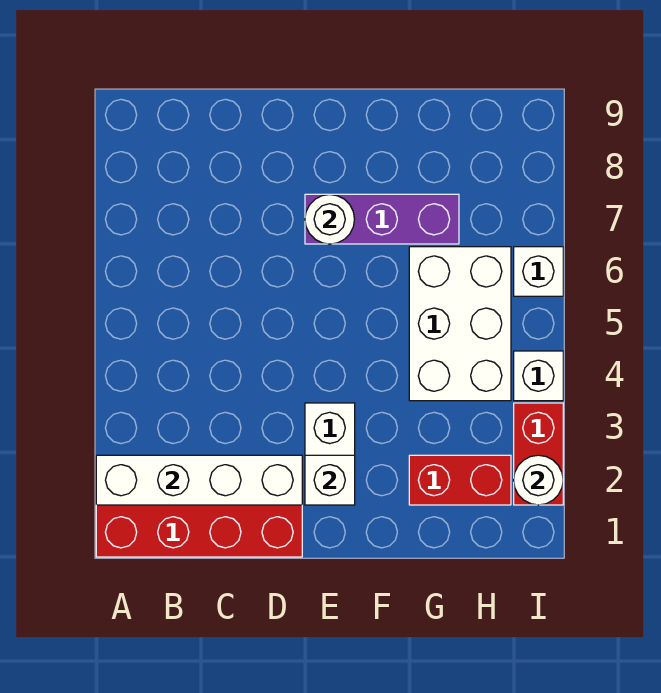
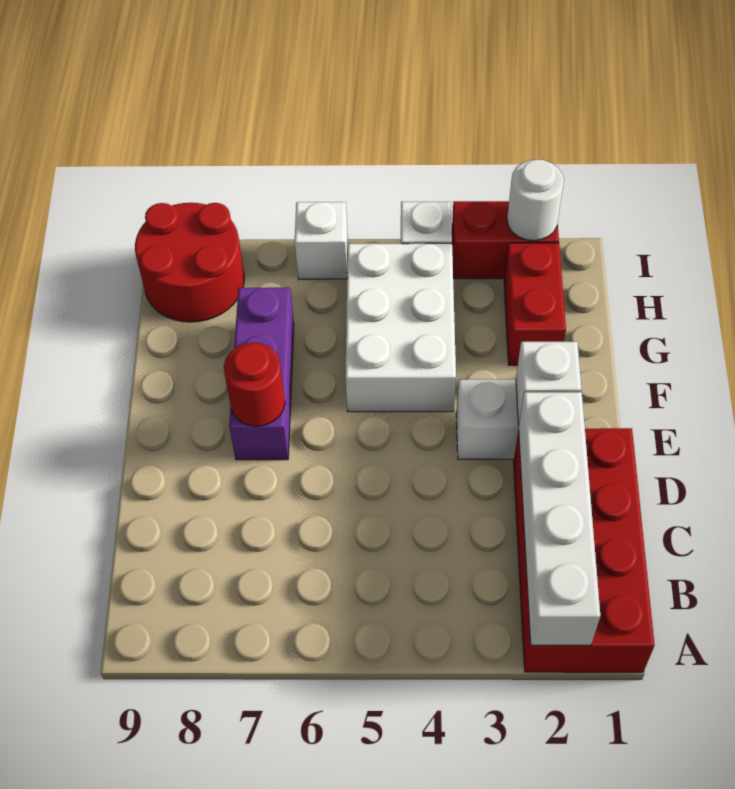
white round brick E7 level 2 -> red round brick E7 level 2
white brick G4:H6 level 1 -> white brick F4:H5 level 1
none -> red round brick H8:I9 level 1

